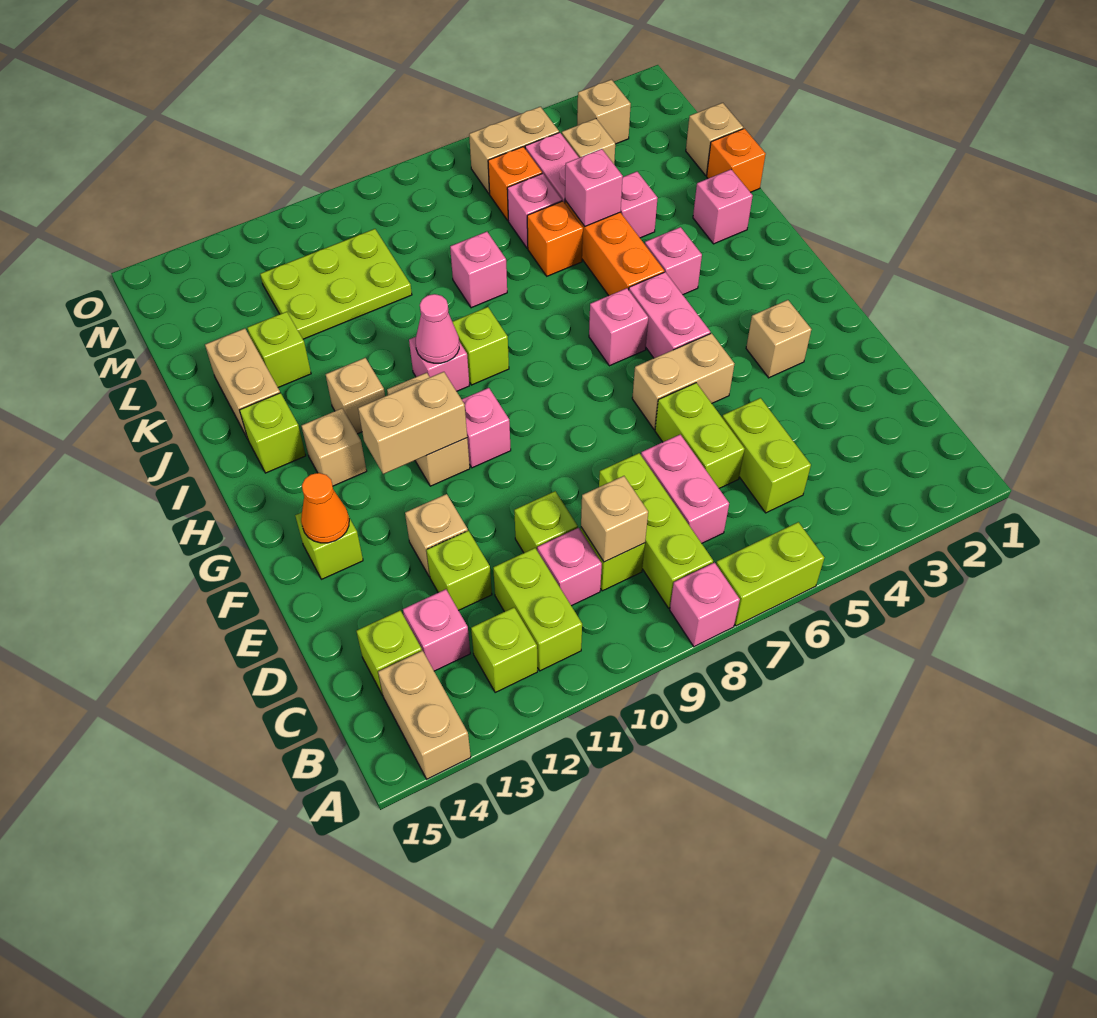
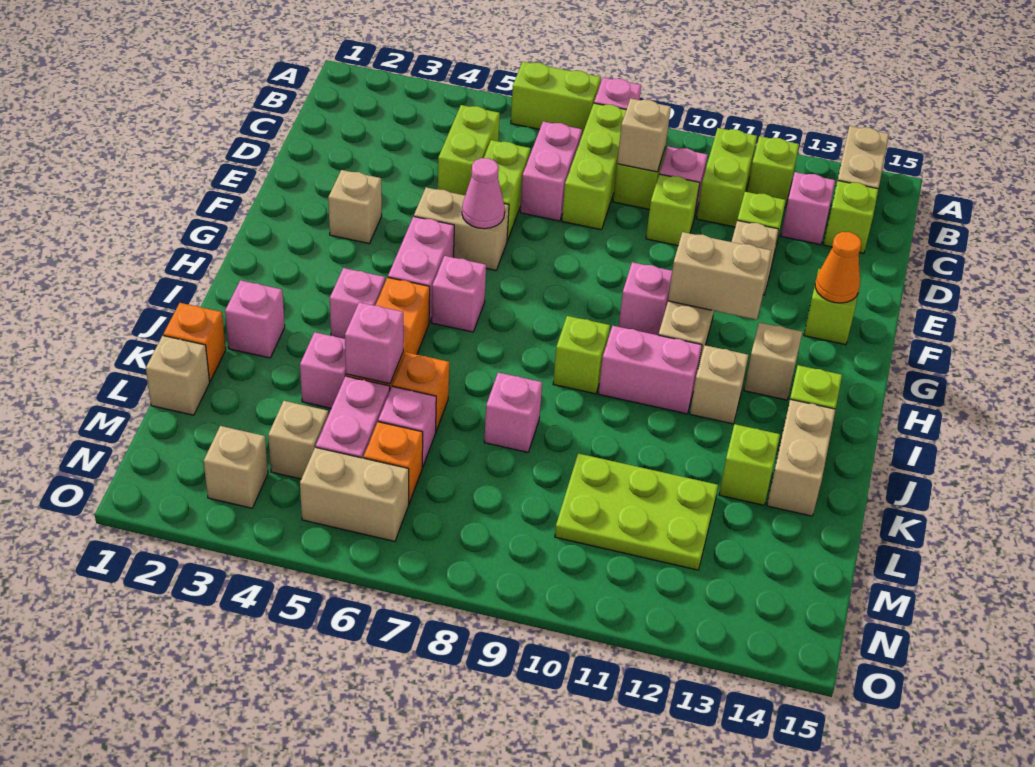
pink brick I10 level 1 -> pink brick I10:I11 level 1
pink cone I10 level 2 -> pink cone F6 level 2

